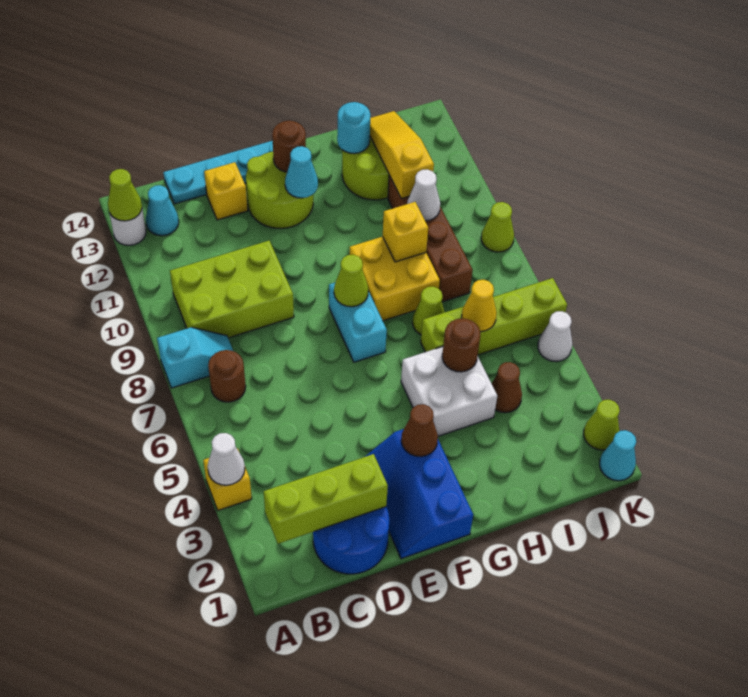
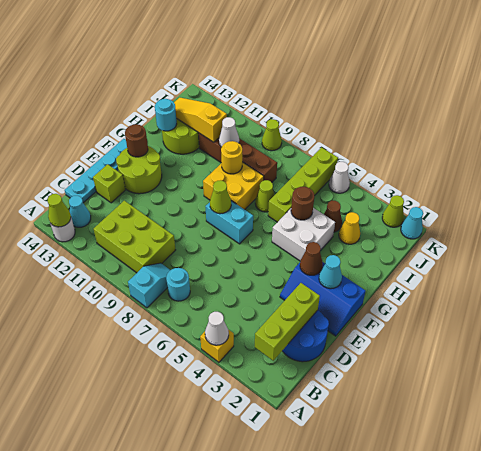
brown round brick B7 level 1 -> cyan round brick B7 level 1
lime brick B9:D10 level 1 -> lime brick B9:C11 level 1
yellow brick D13 level 1 -> lime brick D13 level 1
cyan cone F12 level 2 -> cyan cone F2 level 2
yellow brick H9 level 2 -> yellow round brick H9 level 2
yellow cone I6 level 2 -> yellow cone I3 level 1

